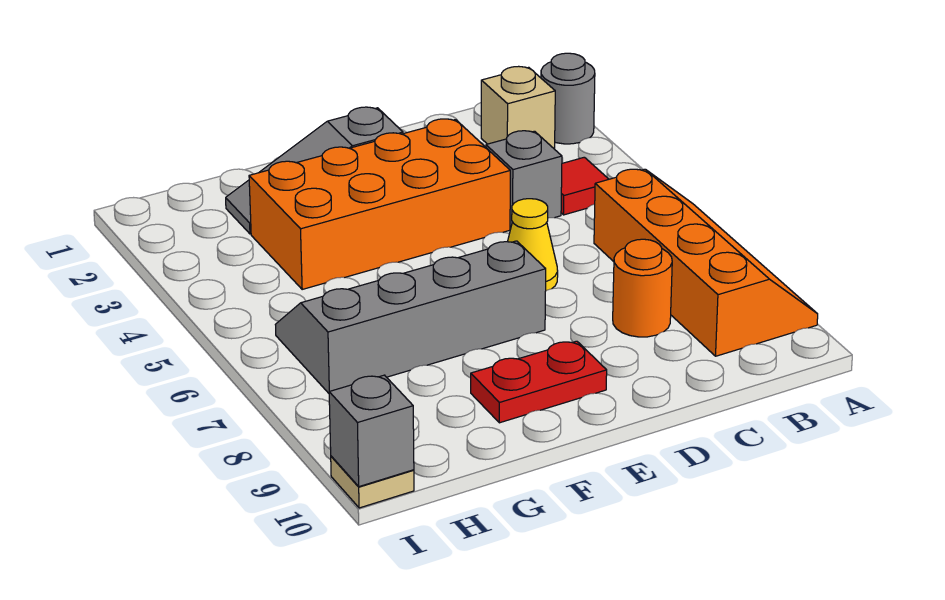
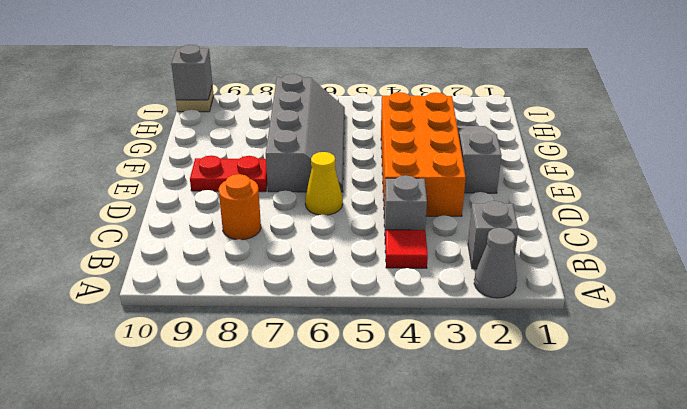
grey round brick A2 level 1 -> grey cone A2 level 1
orange slope A6:B9 level 1 top B -> none
tan brick B2 level 1 -> grey brick B2 level 1
red plate E9:F9 level 1 -> red plate E8:E9 level 1

